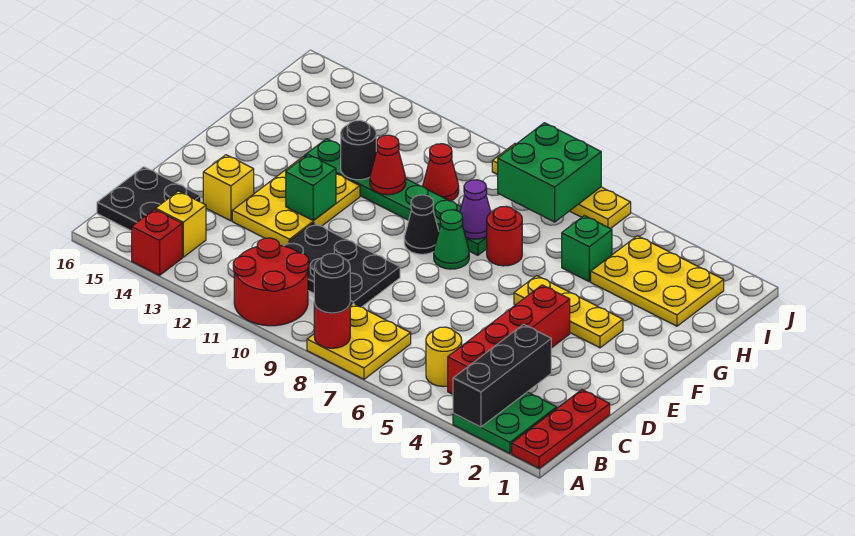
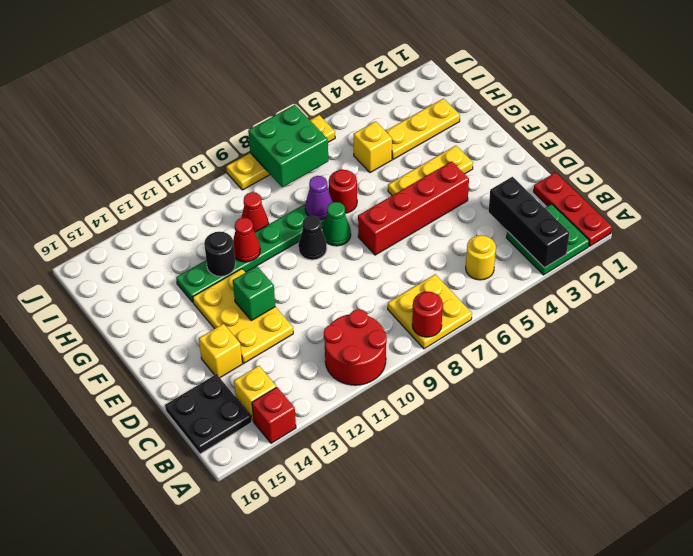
black round brick A8 level 3 -> none
red brick B4:E4 level 1 -> red brick E4:E7 level 1
black plate C9:D11 level 1 -> none
yellow plate H2:I4 level 1 -> yellow plate H2:H4 level 1
green brick H5 level 1 -> yellow brick H5 level 1

